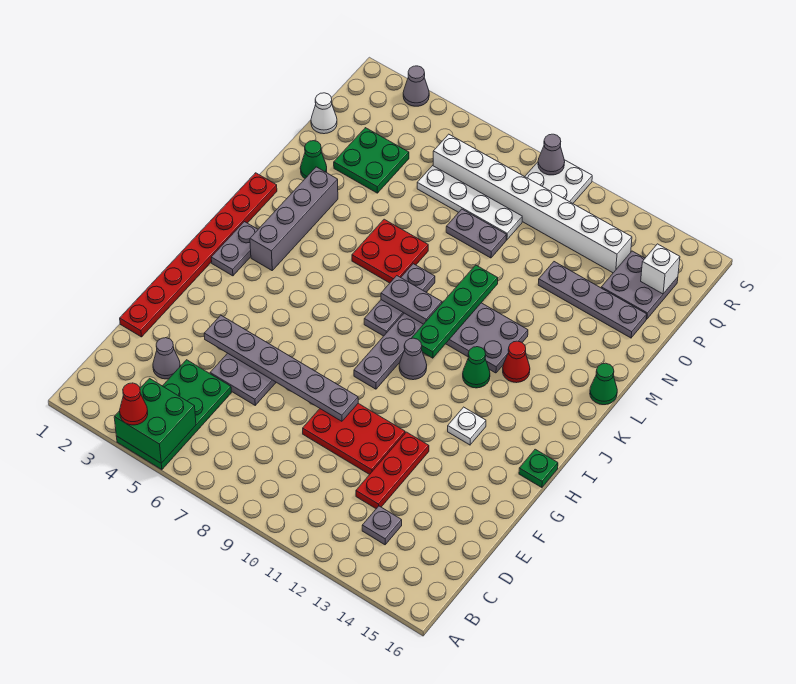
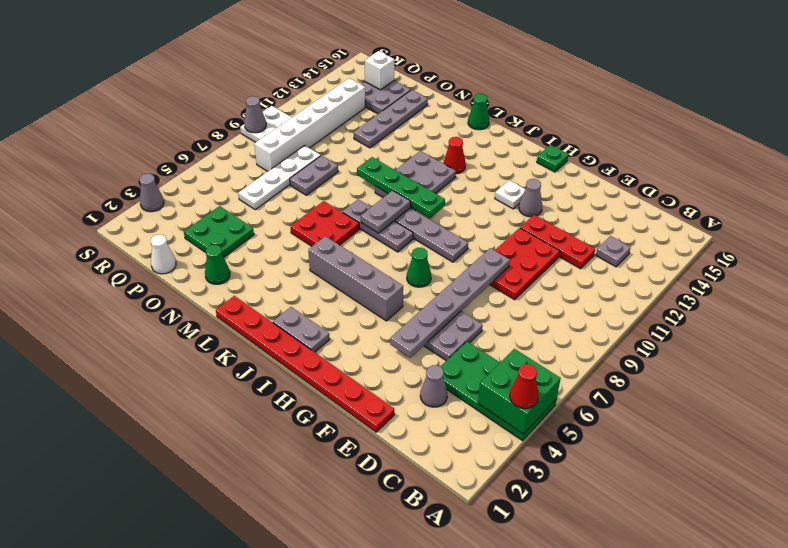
grey cone I10 level 1 -> grey cone G13 level 1
grey brick J3:M3 level 1 -> grey brick H5:K5 level 1
green cone J12 level 1 -> green cone H7 level 1
white brick Q6:Q13 level 1 -> white brick Q8:Q13 level 1

